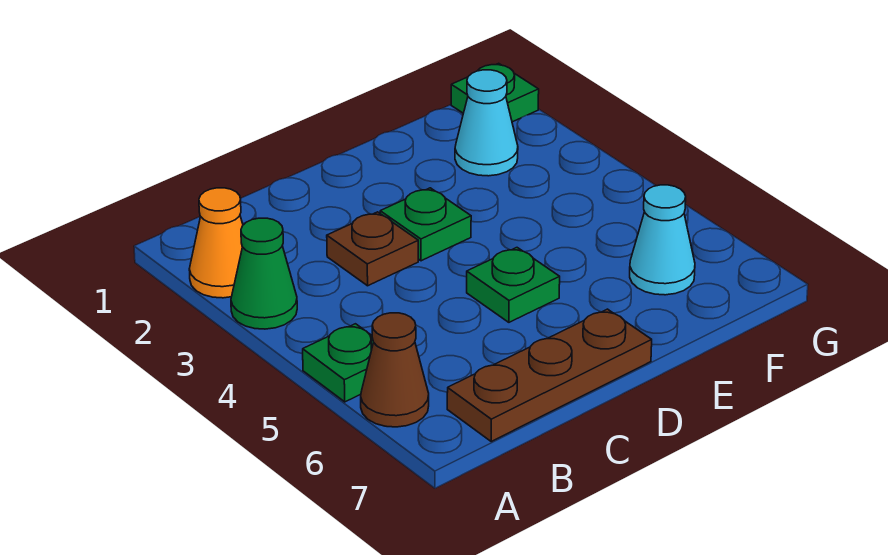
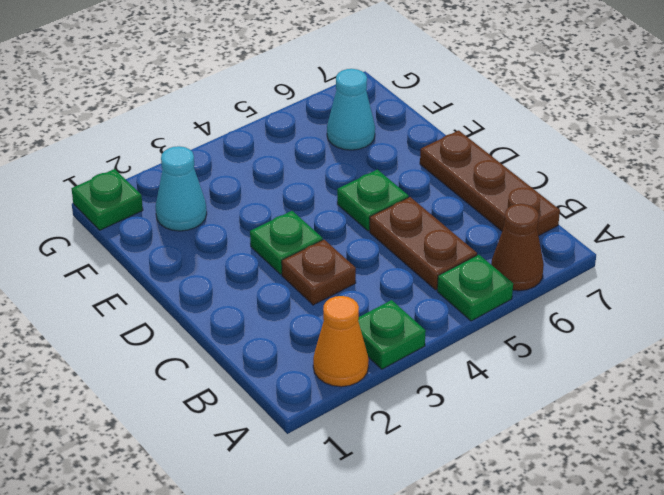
green cone A3 level 1 -> green plate A3 level 1
none -> brown plate B5:C5 level 1

